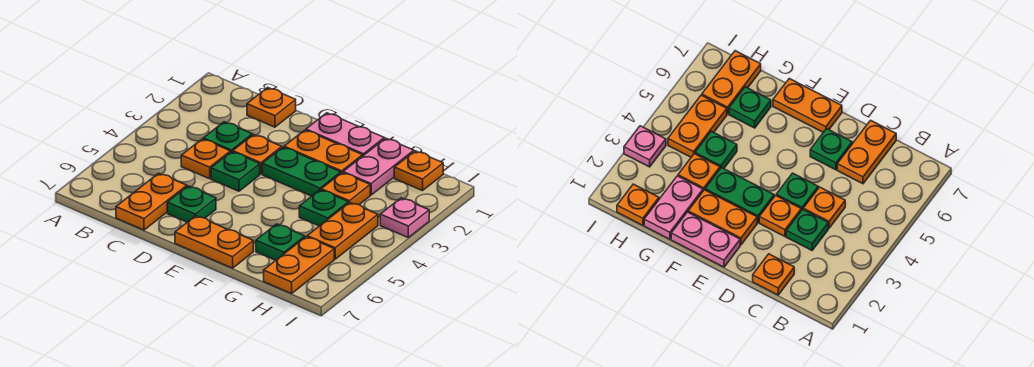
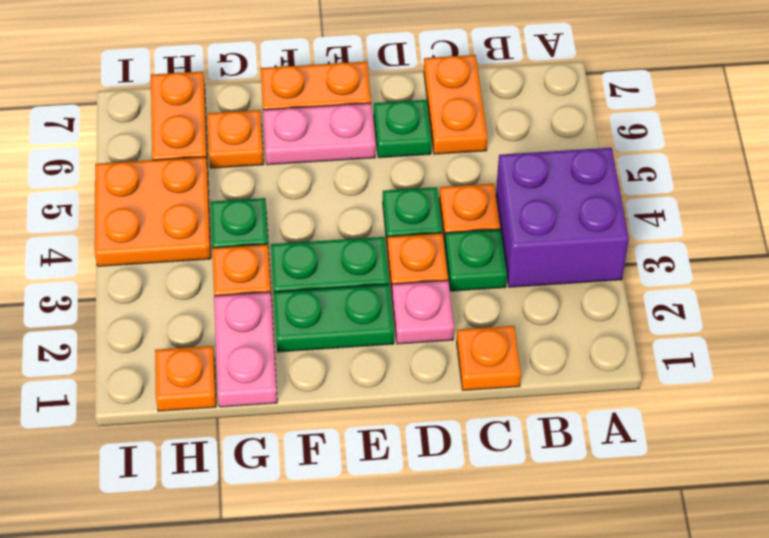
none -> purple brick A3:B4 level 1
pink plate E1:F1 level 1 -> pink plate E6:F6 level 1
orange plate E2:F2 level 1 -> green plate E2:F2 level 1
green plate G6 level 1 -> orange plate G6 level 1
orange plate H4:H5 level 1 -> orange plate H4:I5 level 1
pink plate I3 level 1 -> pink plate D2 level 1

